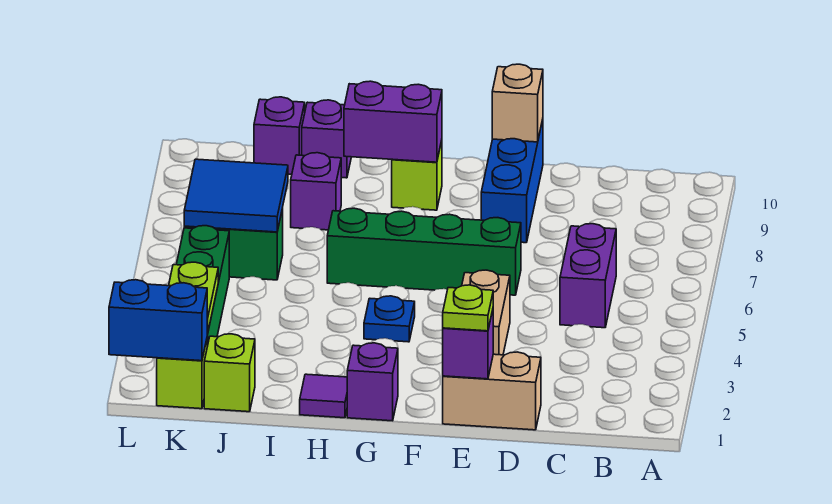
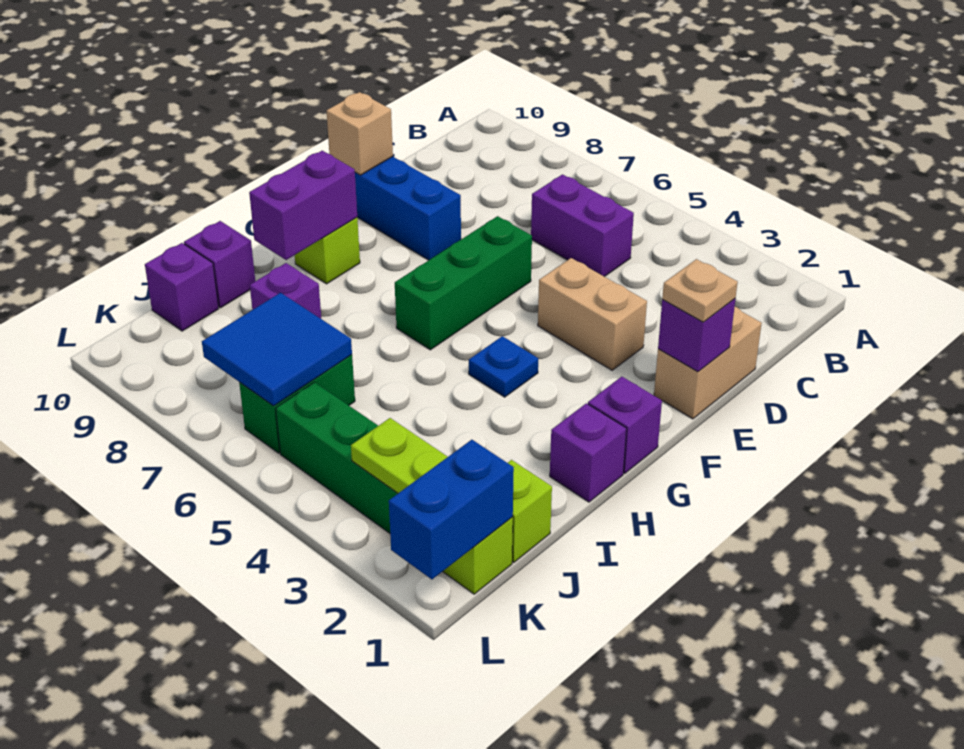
lime plate E1 level 3 -> tan plate E1 level 3
green brick E6:H6 level 1 -> green brick E6:G6 level 1
purple tile H1 level 1 -> purple brick H1 level 1

